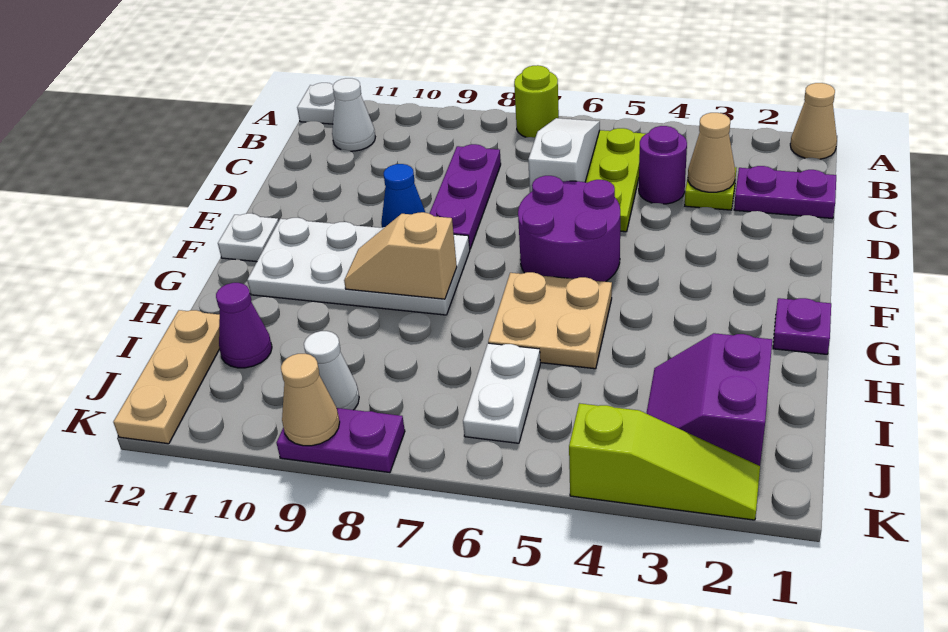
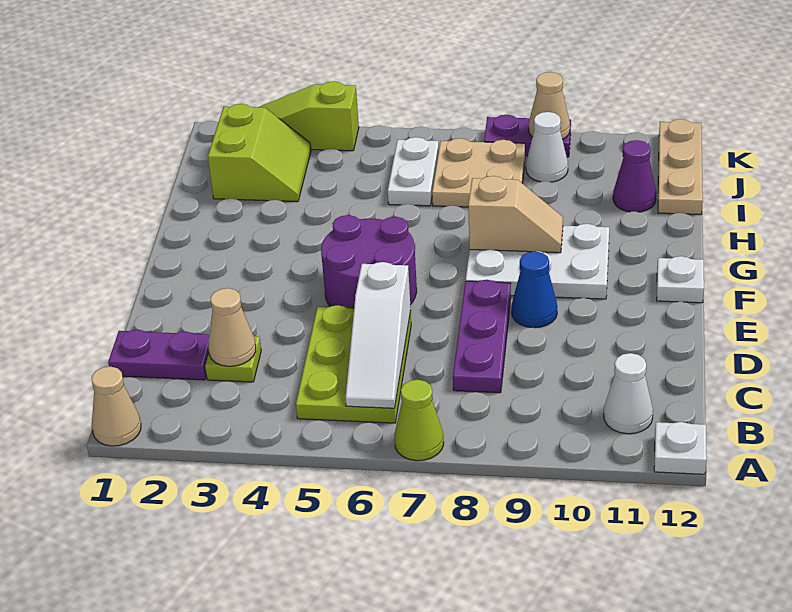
lime round brick A7 level 1 -> lime cone A7 level 1
purple round brick C4 level 1 -> none
white plate F8:G11 level 1 -> white plate F8:G10 level 1
purple plate G1 level 1 -> none
tan plate G5:H6 level 1 -> tan plate I7:J8 level 1
purple slope I2:J3 level 1 top 2 -> lime slope I2:J3 level 1 top 2

